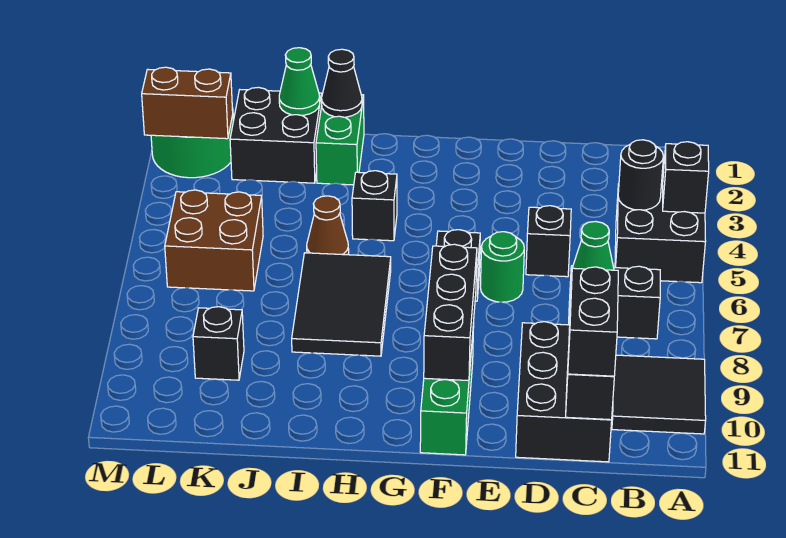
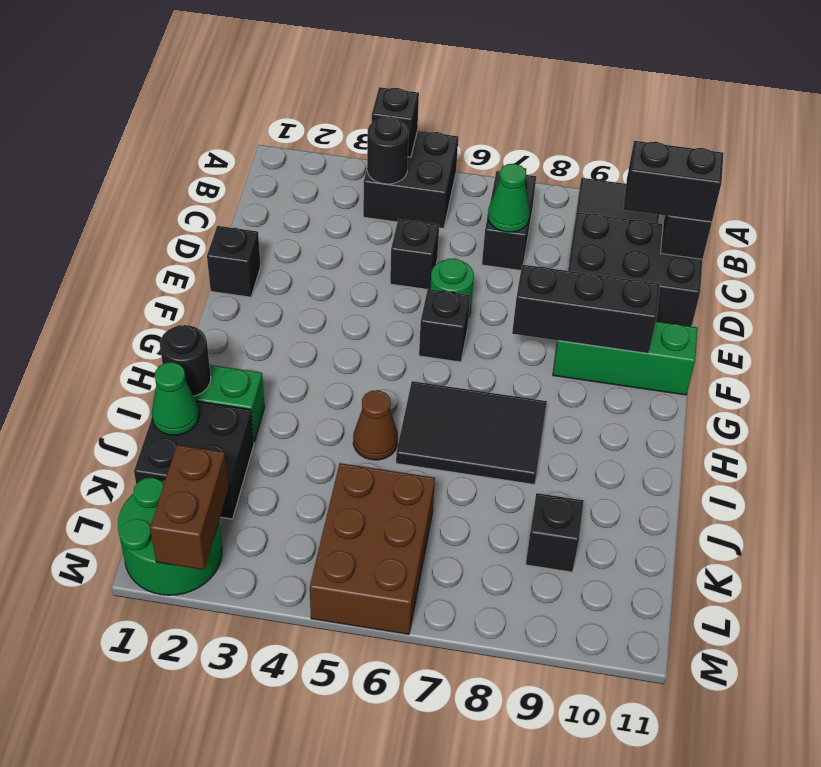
black brick H4 level 1 -> black brick E1 level 1
black cone I1 level 2 -> black round brick I1 level 2
brown brick K5:L6 level 1 -> brown brick K5:M6 level 1

